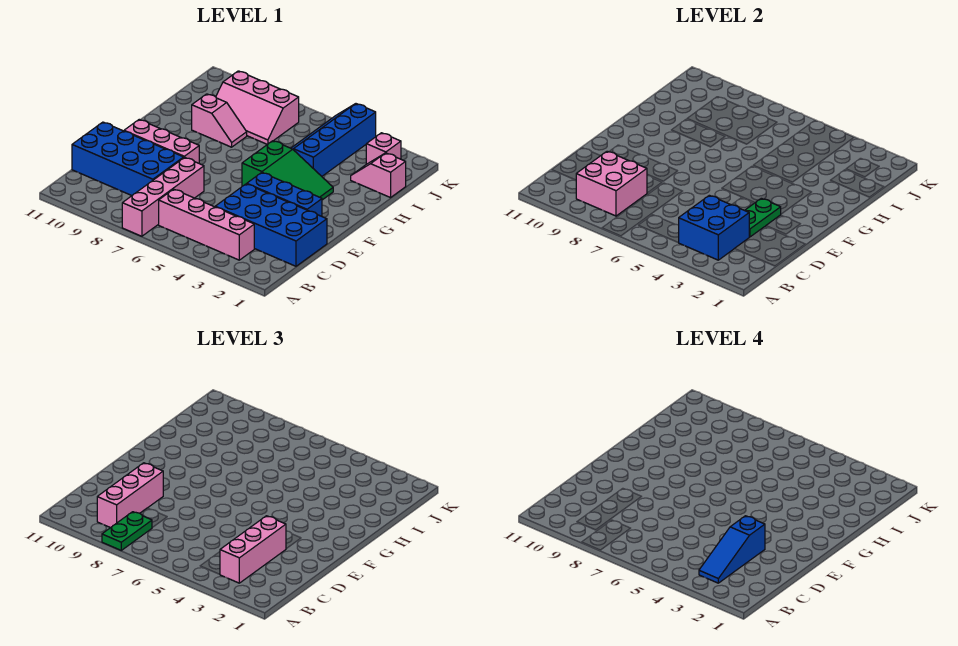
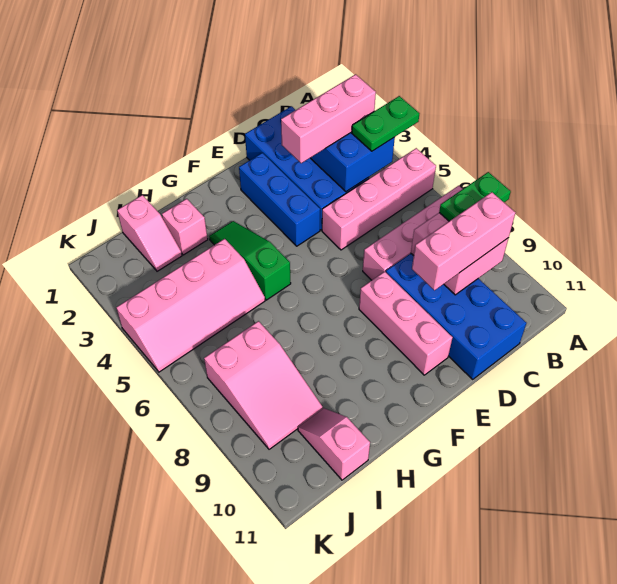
pink brick B3:B6 level 1 -> pink brick A5:D5 level 1
blue slope B3:D3 level 4 top D -> none
green plate D3:E3 level 2 -> green plate A4:B4 level 3
green slope F3:G5 level 1 top 5 -> green slope G3:G5 level 1 top 5
blue slope H4:K5 level 1 top 4 -> pink slope H4:K5 level 1 top 4
pink slope H8:H9 level 1 top 9 -> pink slope I10:I11 level 1 top 11
pink slope I7:J9 level 1 top J -> pink slope I7:J9 level 1 top 7
pink brick J2 level 1 -> pink brick H2 level 1

